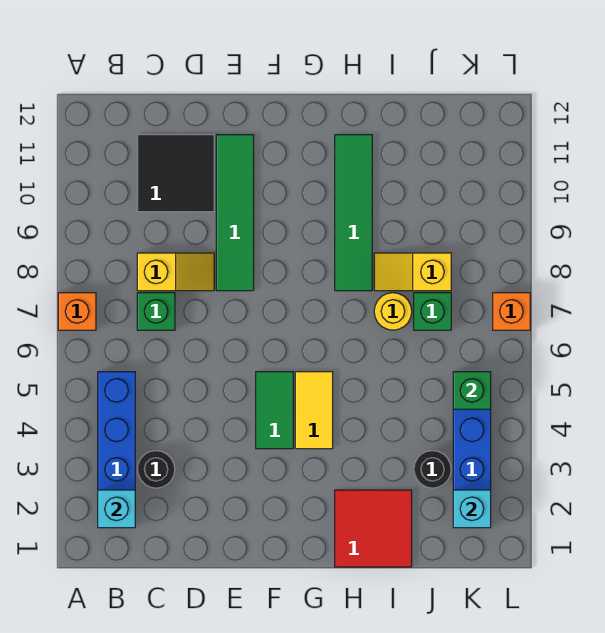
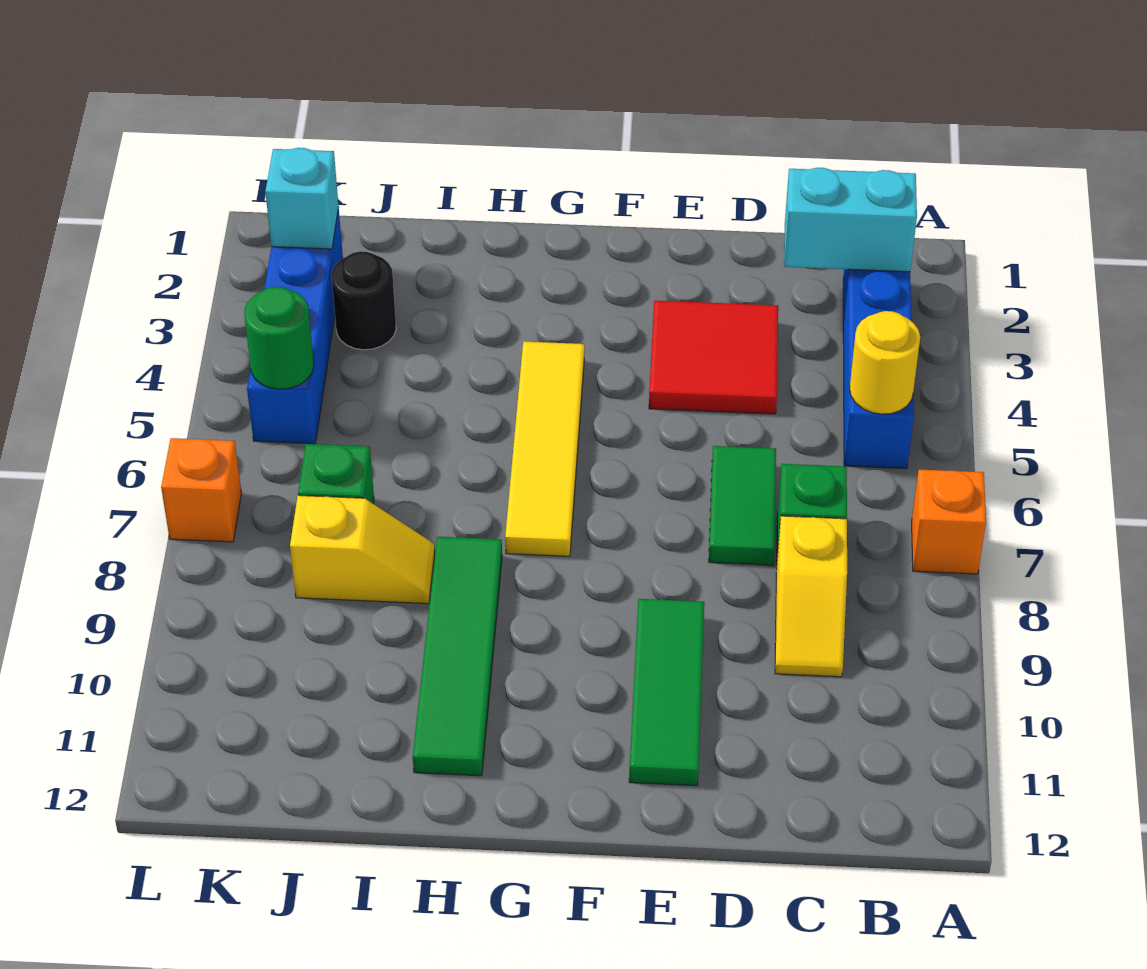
cyan brick B2 level 2 -> cyan brick B2:C2 level 2
black round brick C3 level 1 -> none
yellow slope C8:D8 level 1 top C -> yellow slope C8:C9 level 1 top 8
black tile C10:D11 level 1 -> none
green tile E8:E11 level 1 -> green tile E9:E11 level 1
green tile F4:F5 level 1 -> green tile D6:D7 level 1
yellow tile G4:G5 level 1 -> yellow tile G4:G7 level 1
red tile H1:I2 level 1 -> red tile D3:E4 level 1
yellow round brick I7 level 1 -> yellow round brick B5 level 2
green brick K5 level 2 -> green round brick K5 level 2

